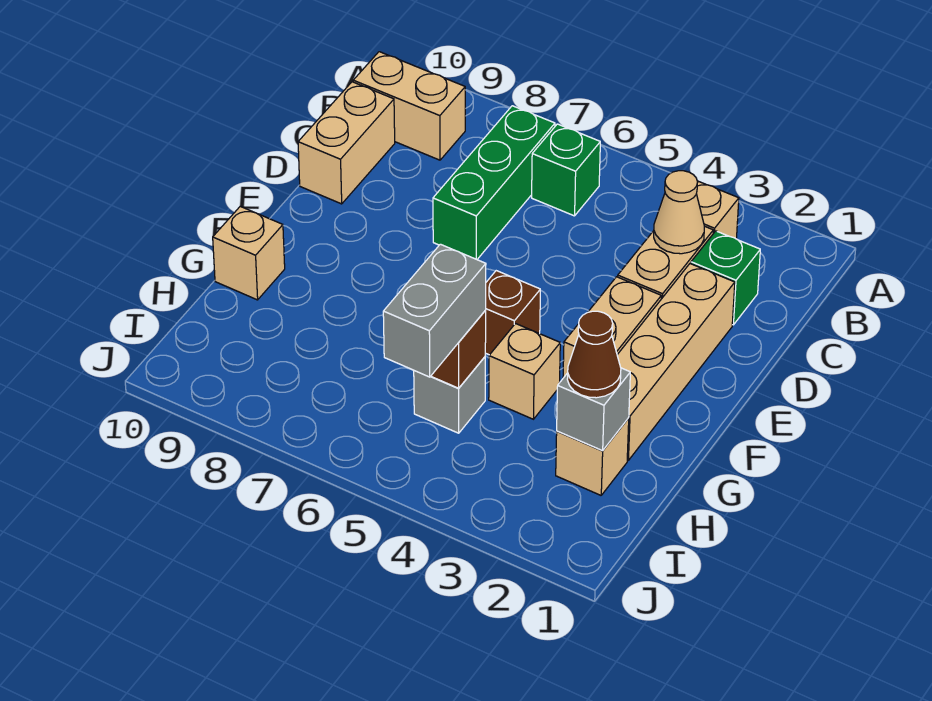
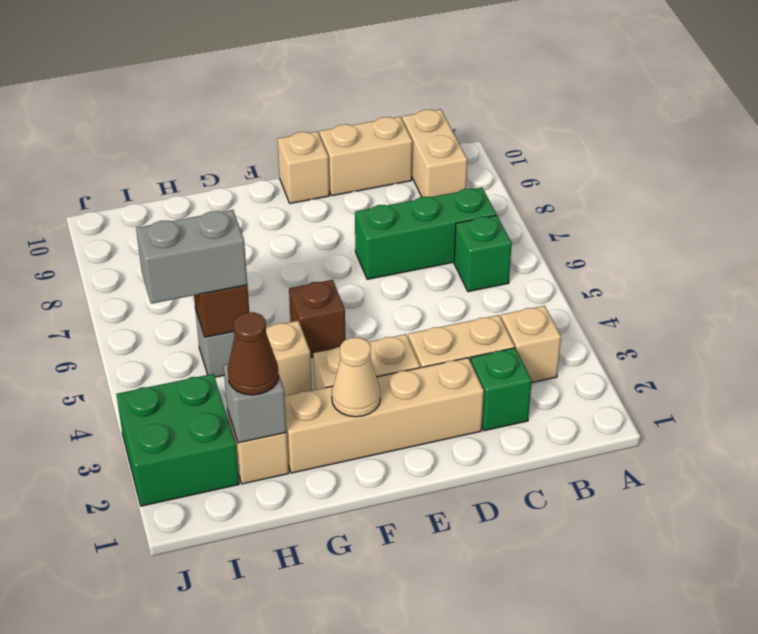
tan cone C3 level 2 -> tan cone F2 level 2
tan brick G10 level 1 -> tan brick E10 level 1
none -> green brick I2:J3 level 1

